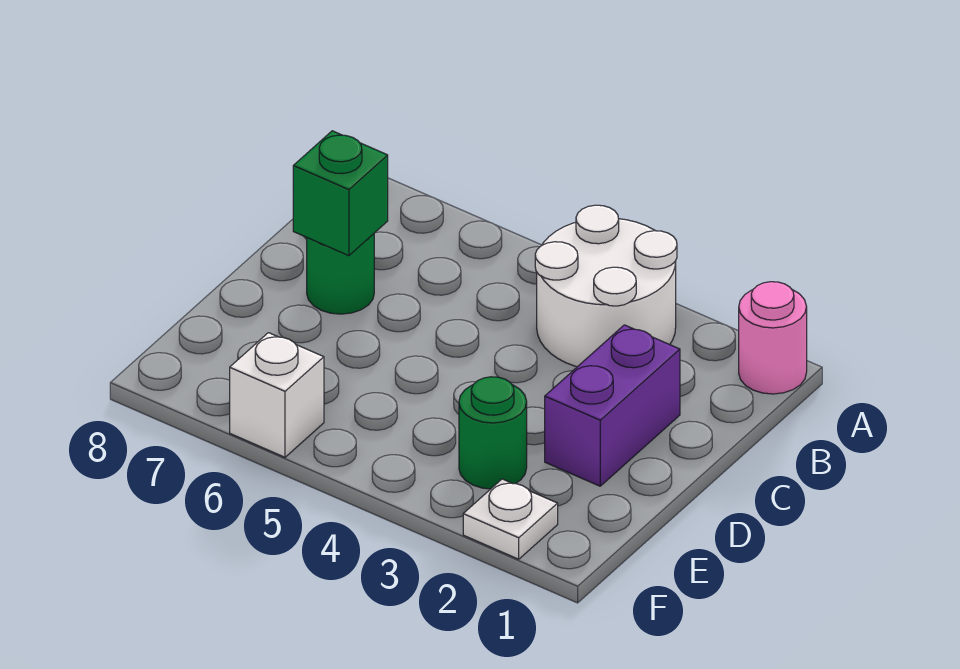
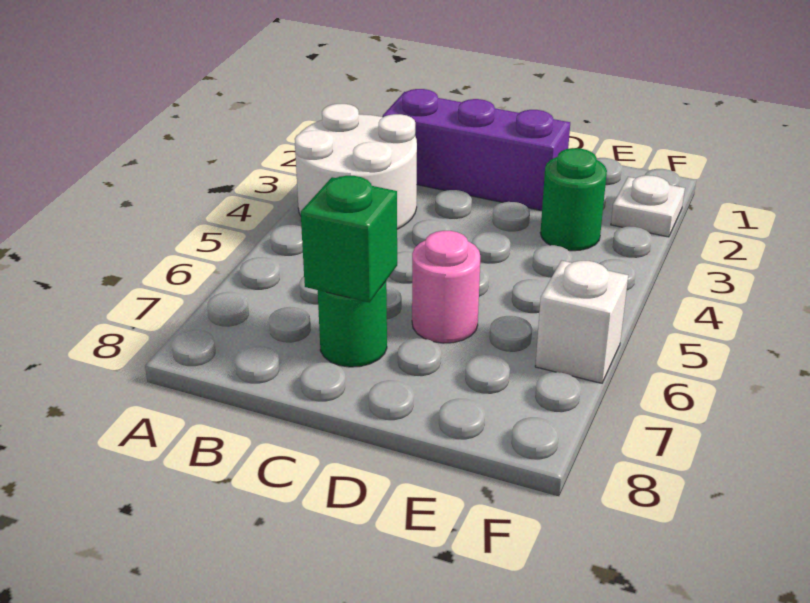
pink round brick A1 level 1 -> pink round brick D6 level 1
purple brick C2:D2 level 1 -> purple brick B2:D2 level 1

